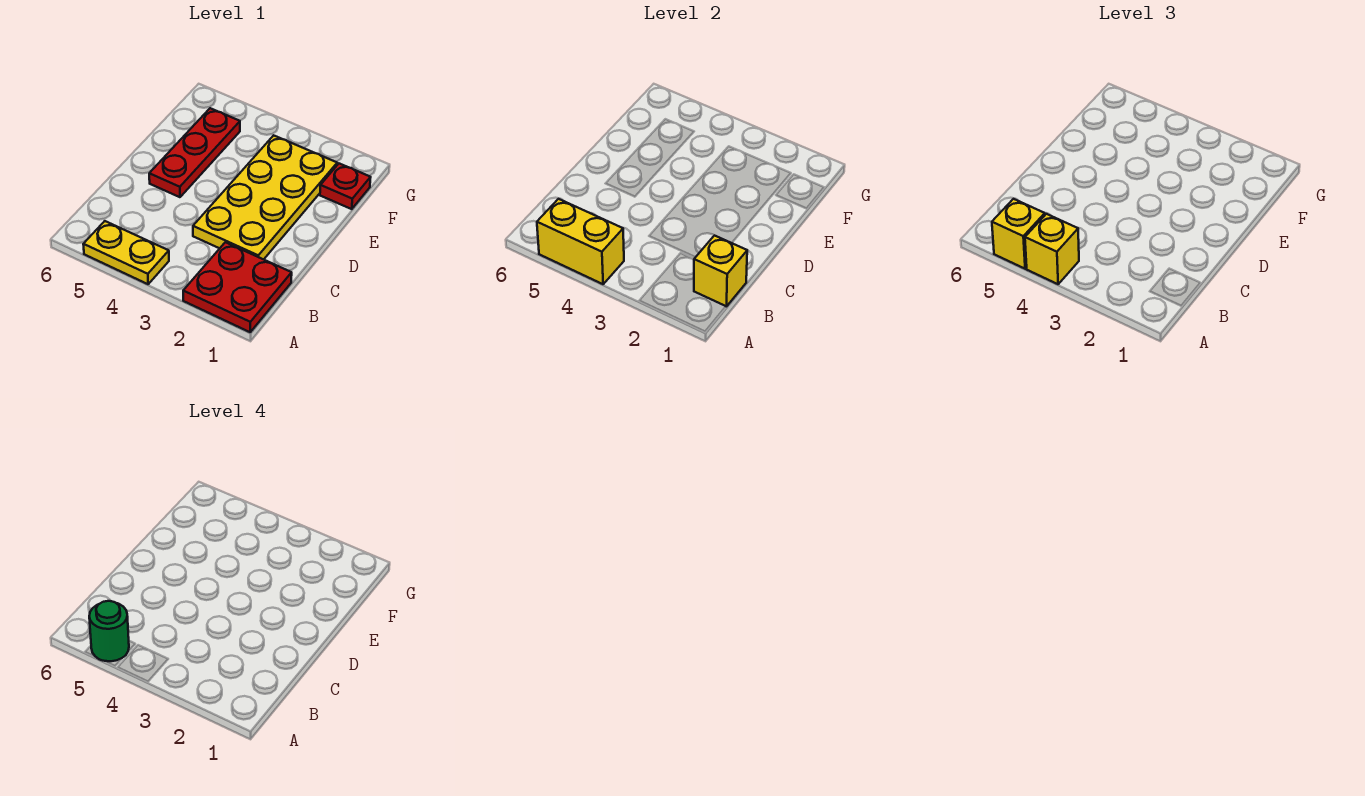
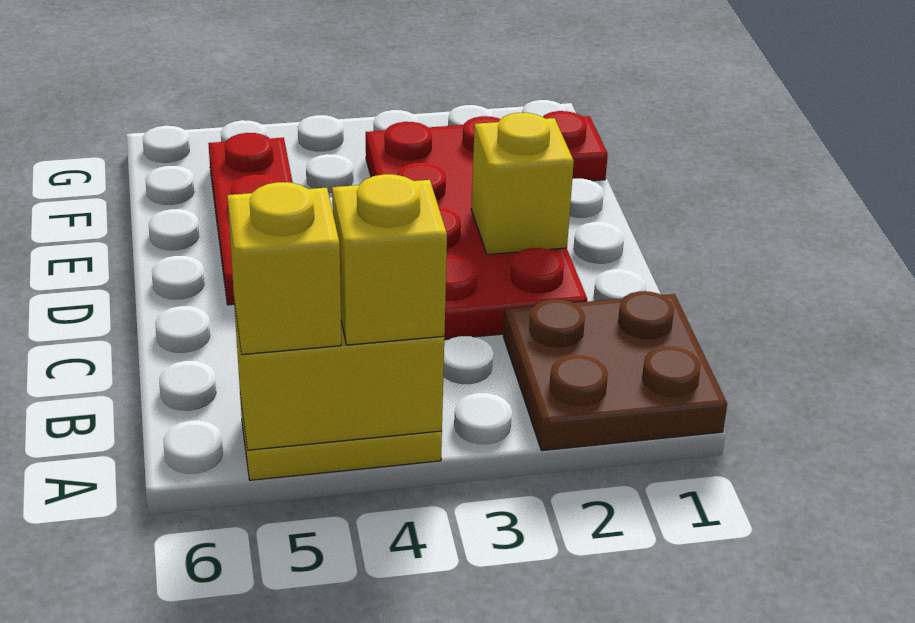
red plate A1:B2 level 1 -> brown plate A1:B2 level 1
green round brick A5 level 4 -> none
yellow brick B1 level 2 -> yellow brick D2 level 2
yellow plate C2:F3 level 1 -> red plate C2:F3 level 1

